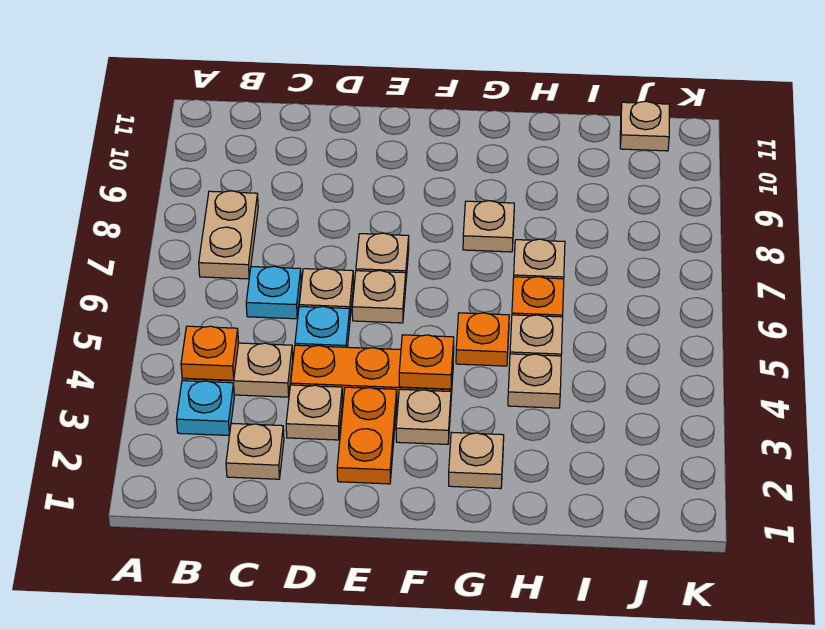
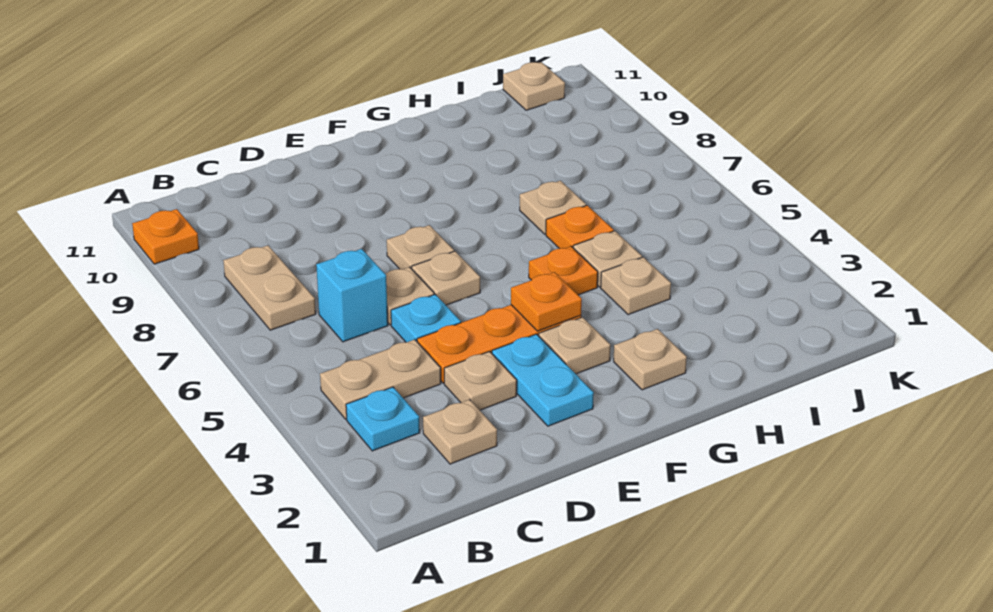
orange plate B4 level 2 -> orange plate A10 level 1
cyan plate C6 level 1 -> cyan brick C6 level 1
orange plate E2:E3 level 1 -> cyan plate E2:E3 level 1
tan plate G8 level 1 -> none

